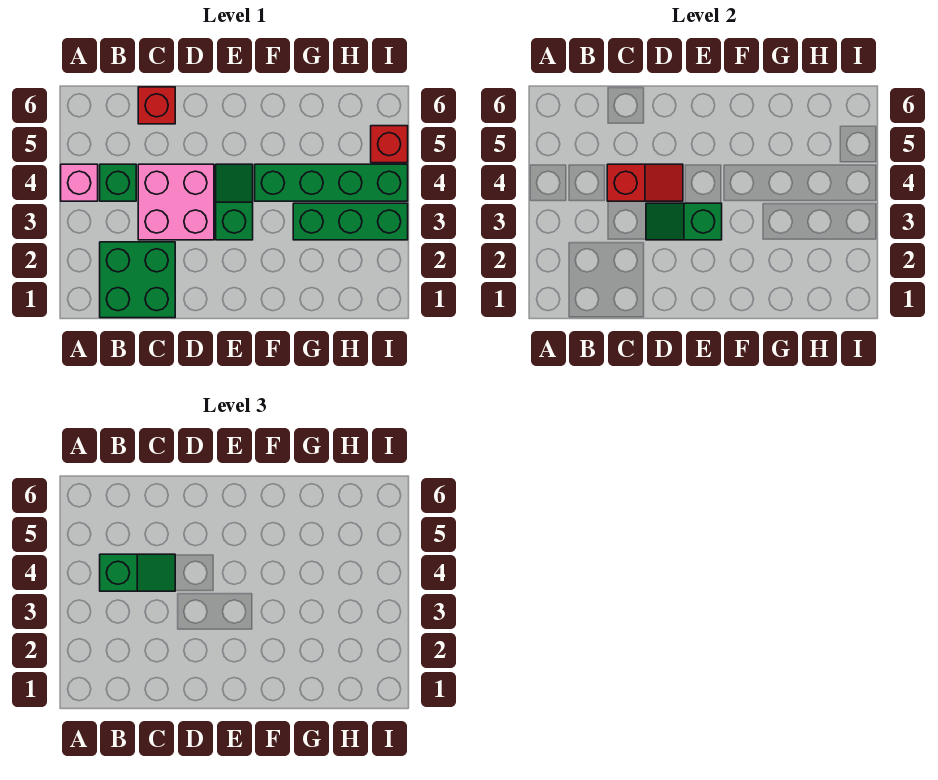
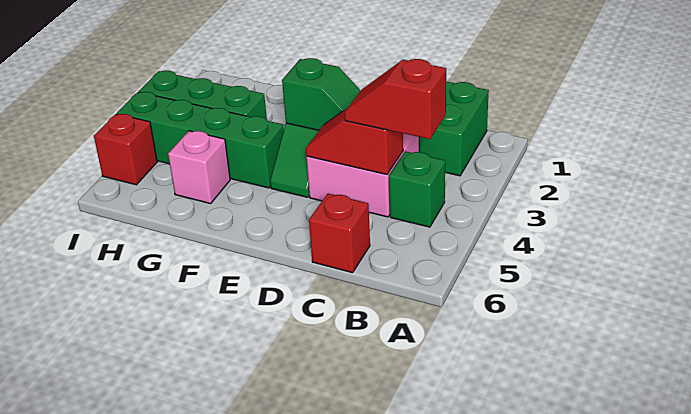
pink brick A4 level 1 -> pink brick G5 level 1
green slope B4:C4 level 3 top B -> red slope B4:C4 level 3 top B

